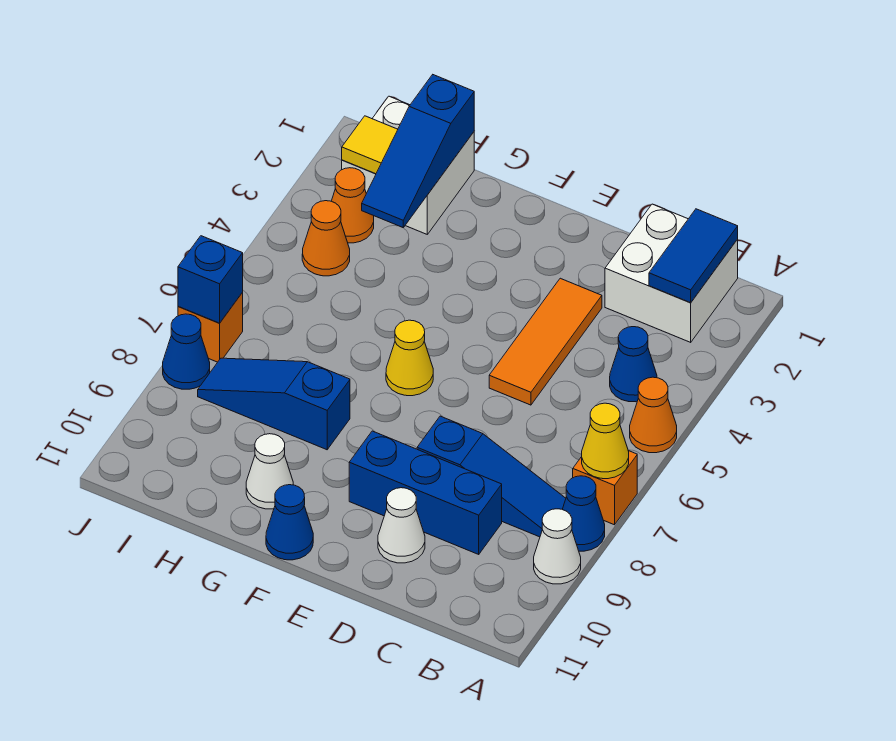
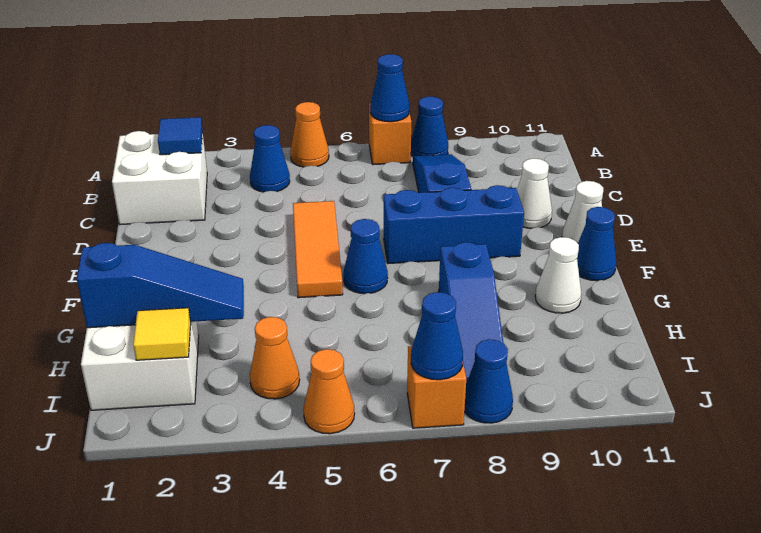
yellow cone A7 level 2 -> blue cone A7 level 2
white cone A9 level 1 -> white cone E11 level 1
blue tile B1:B2 level 2 -> blue tile B2 level 2
blue brick C9:E9 level 1 -> blue brick E7:E9 level 1
orange tile D3:D5 level 1 -> orange tile D5:F5 level 1
yellow cone F6 level 1 -> blue cone F6 level 1
orange cone I3 level 1 -> orange cone J5 level 1
blue brick J7 level 2 -> blue cone J7 level 2

